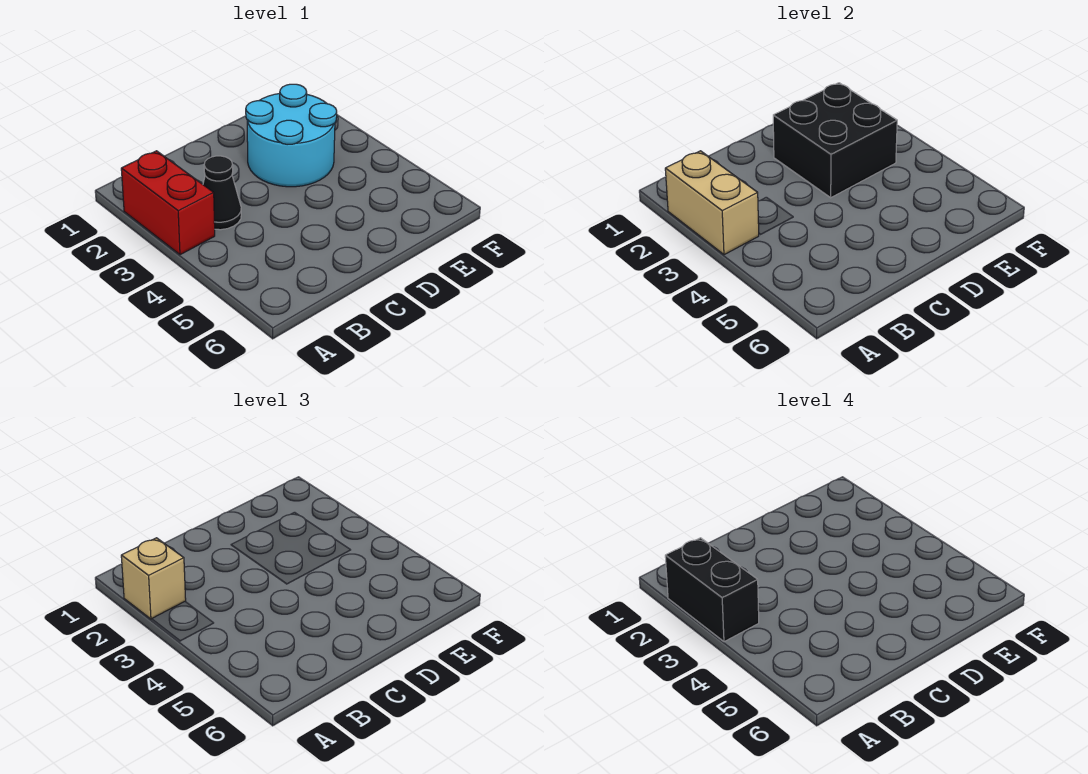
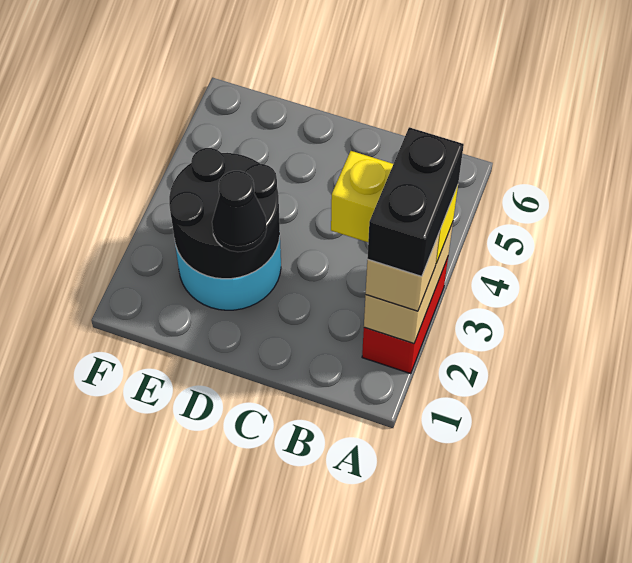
none -> yellow brick A3:B3 level 3
black cone B3 level 1 -> black cone D2 level 3
black brick D2:E3 level 2 -> black round brick D2:E3 level 2

